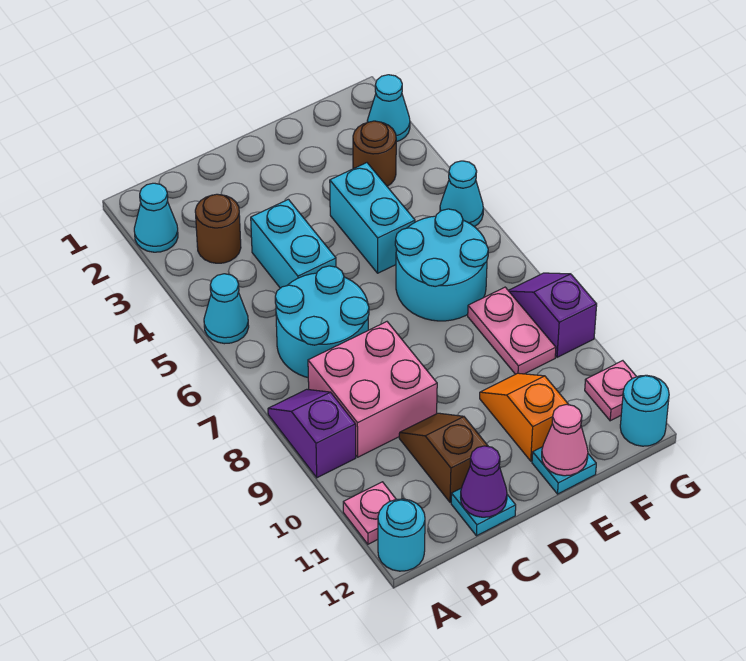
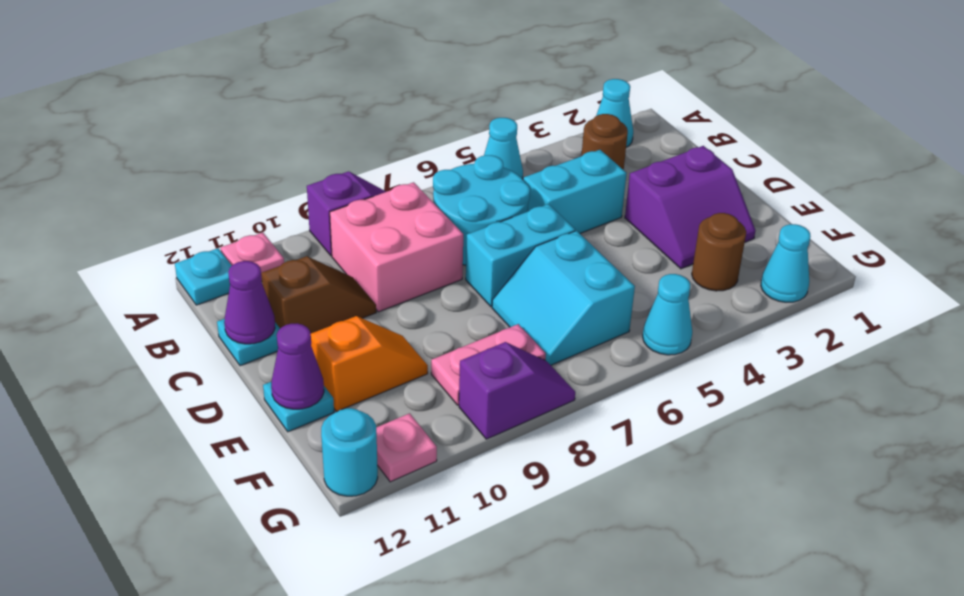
cyan round brick A12 level 1 -> cyan plate A12 level 1
none -> purple slope D2:E3 level 1 top D
cyan brick E4:E5 level 1 -> cyan brick D6:D7 level 1
cyan round brick E6:F7 level 1 -> cyan slope E6:F7 level 1 top 6
pink cone E12 level 2 -> purple cone E12 level 2

